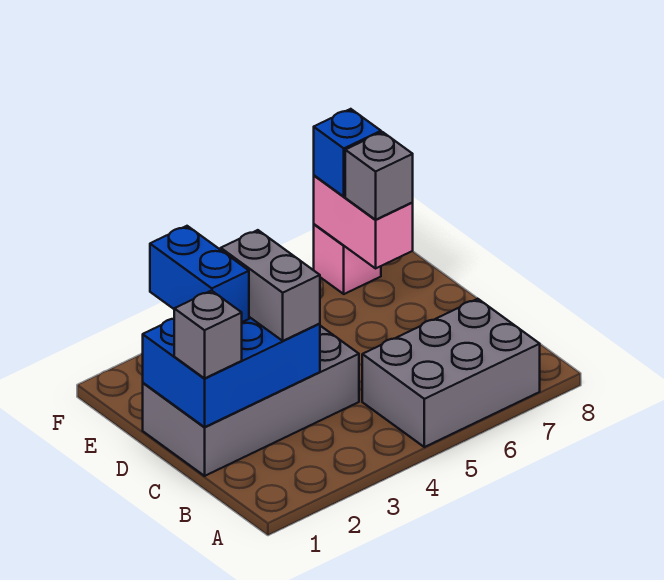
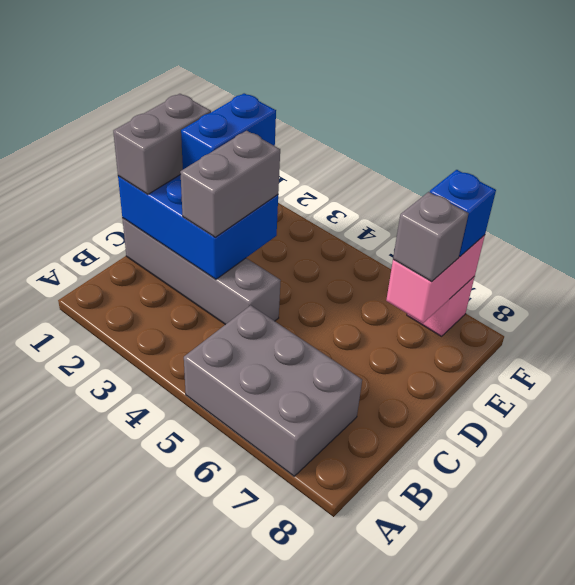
grey brick C1:D4 level 1 -> grey brick C1:C4 level 1
grey brick C1 level 3 -> grey brick C1:D1 level 3

